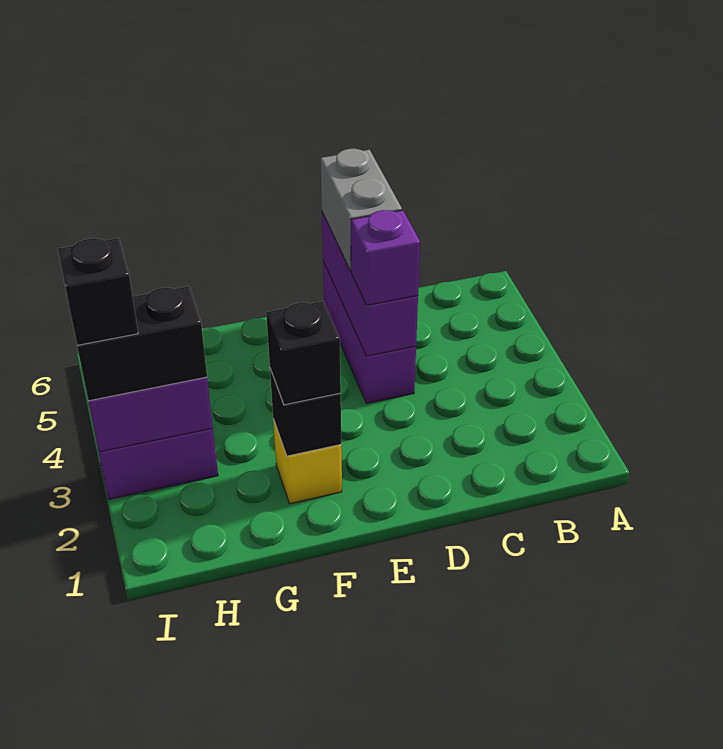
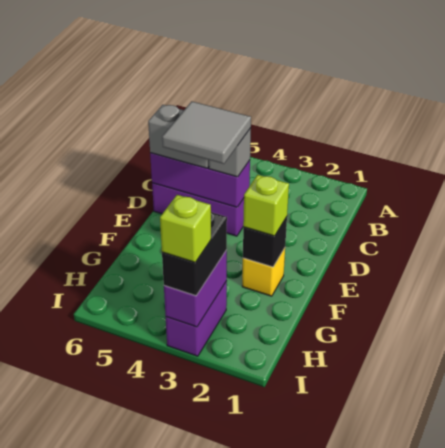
purple brick D4 level 3 -> grey brick D4 level 3
none -> grey tile D4:E5 level 4
black brick F2 level 3 -> lime brick F2 level 3
black brick I3 level 4 -> lime brick I3 level 4

